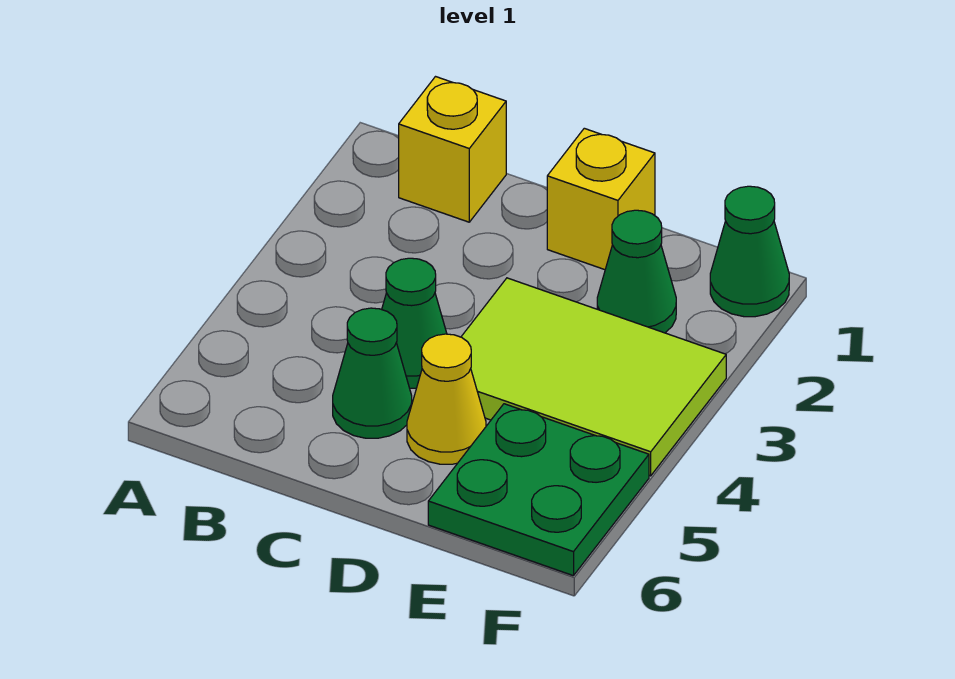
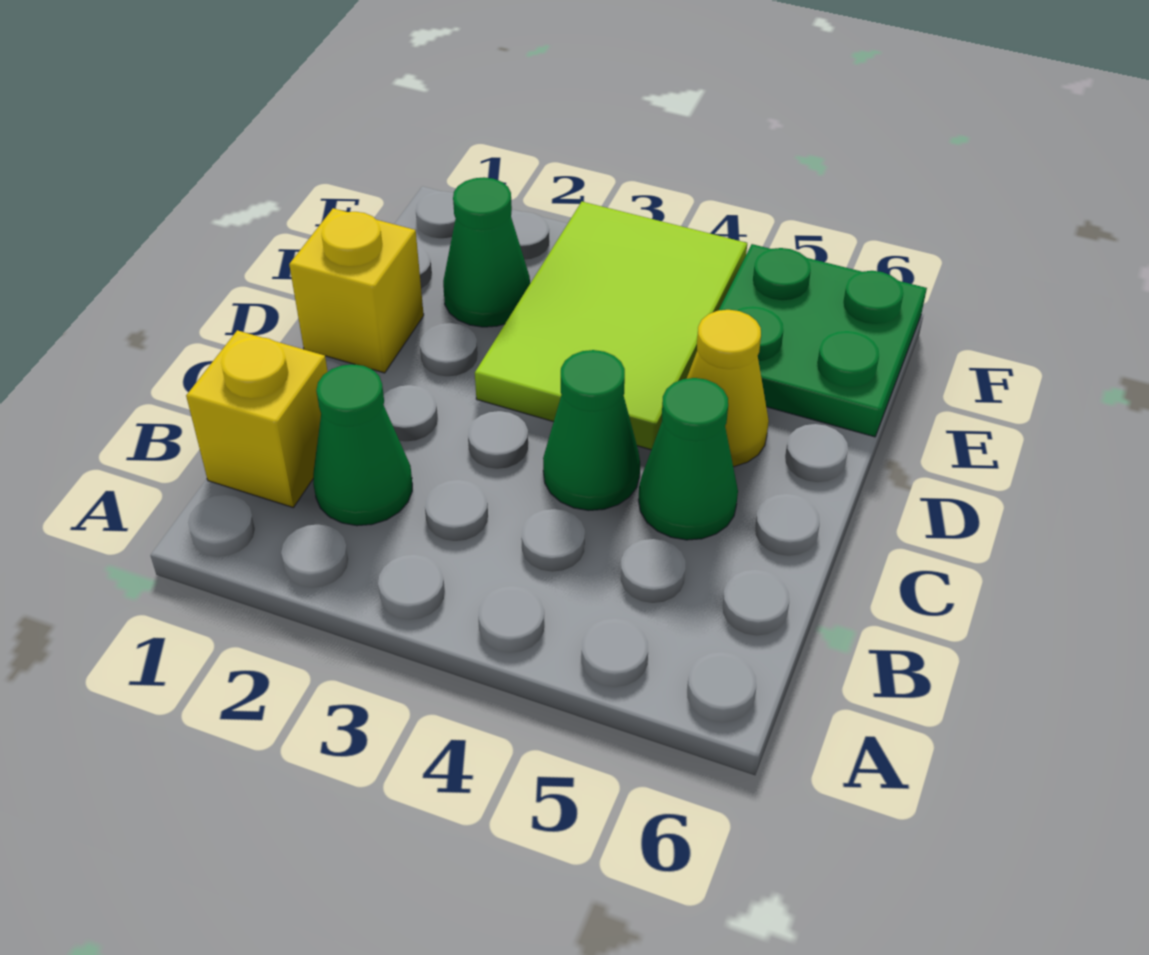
green cone F1 level 1 -> green cone B2 level 1

